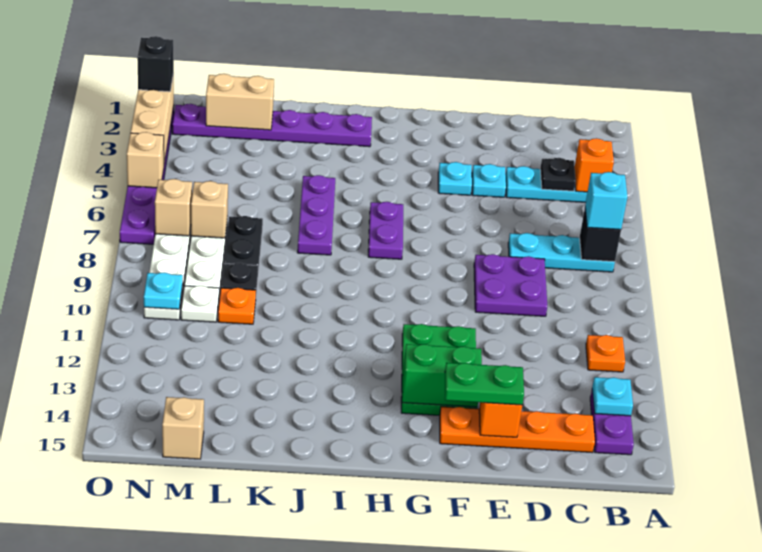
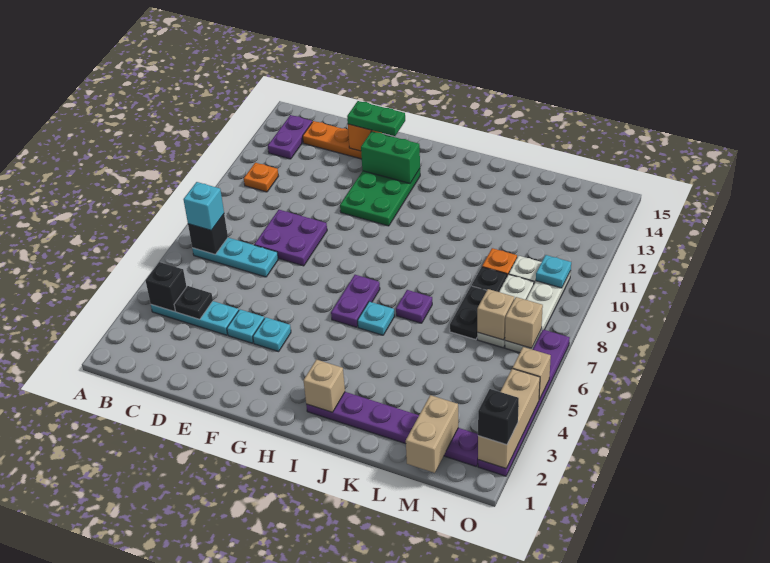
orange brick B4 level 2 -> black brick B4 level 2
cyan plate B13 level 2 -> cyan plate I6 level 1
purple plate J5:J7 level 1 -> purple plate J7 level 1
tan brick L2:M2 level 2 -> tan brick M1:M2 level 2
tan brick M15 level 1 -> tan brick I2 level 2

